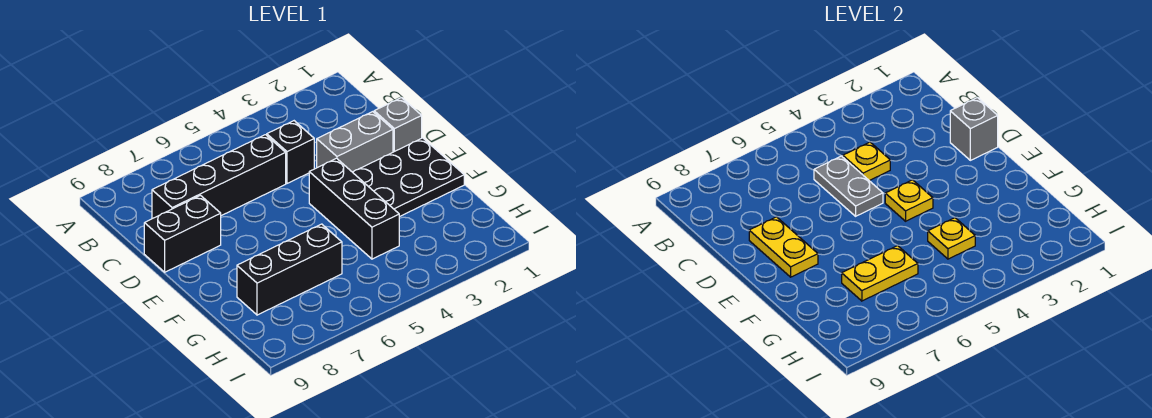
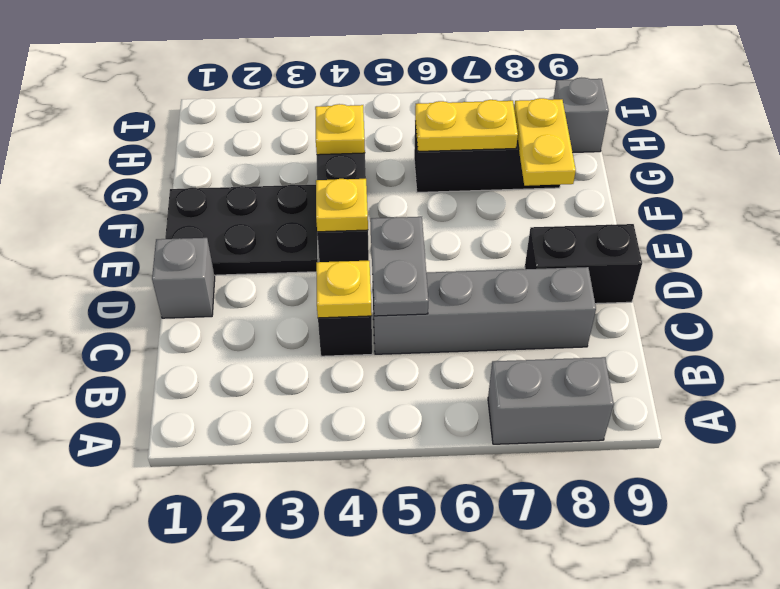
black brick C5:C8 level 1 -> grey brick C5:C8 level 1
grey brick D1 level 2 -> grey brick H9 level 1
grey brick D2:D3 level 1 -> grey brick A7:A8 level 1
yellow plate D8:E8 level 2 -> yellow plate F8:G8 level 2

